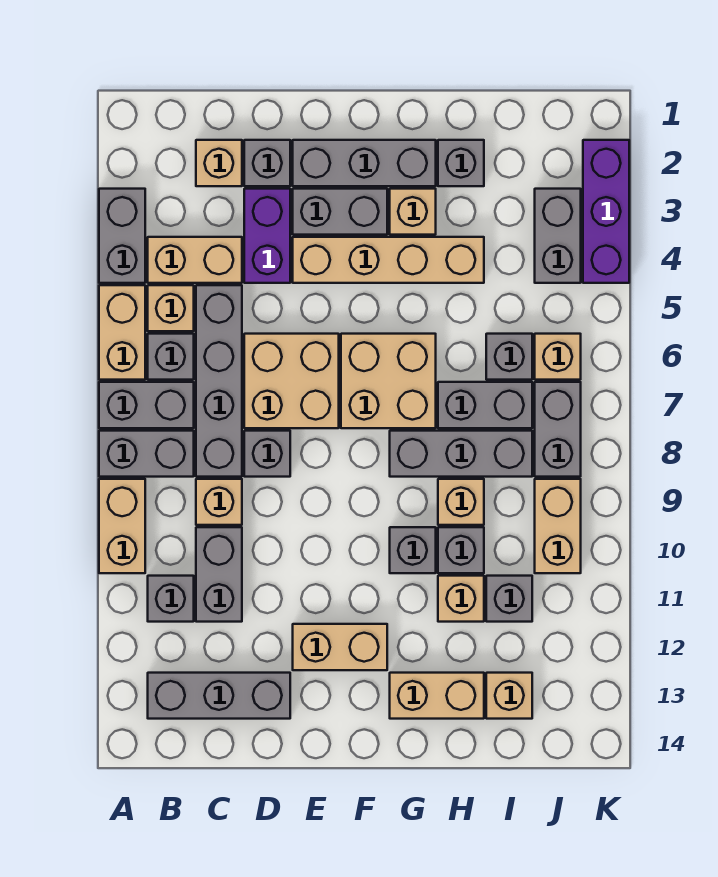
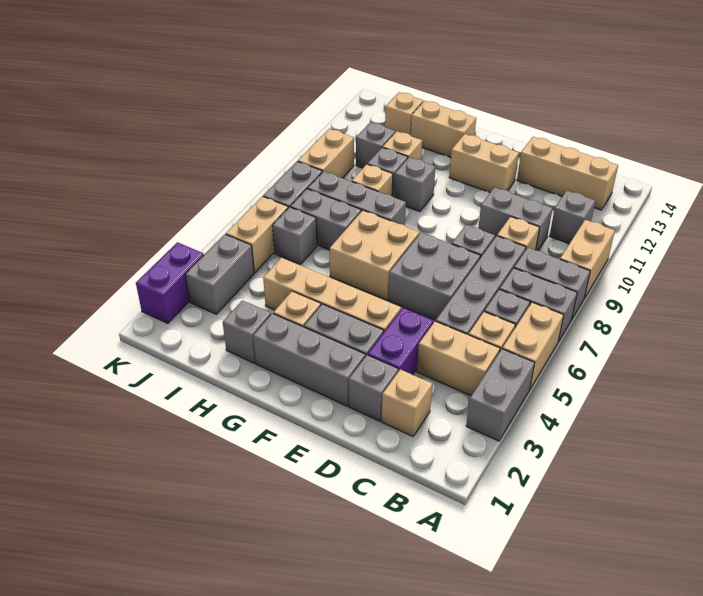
grey brick B13:D13 level 1 -> tan brick B13:D13 level 1
grey brick C10:C11 level 1 -> grey brick C10:D10 level 1
tan brick D6:E7 level 1 -> grey brick D6:E7 level 1
tan brick J6 level 1 -> tan brick J5:J6 level 1
purple brick K2:K4 level 1 -> purple brick K2:K3 level 1

